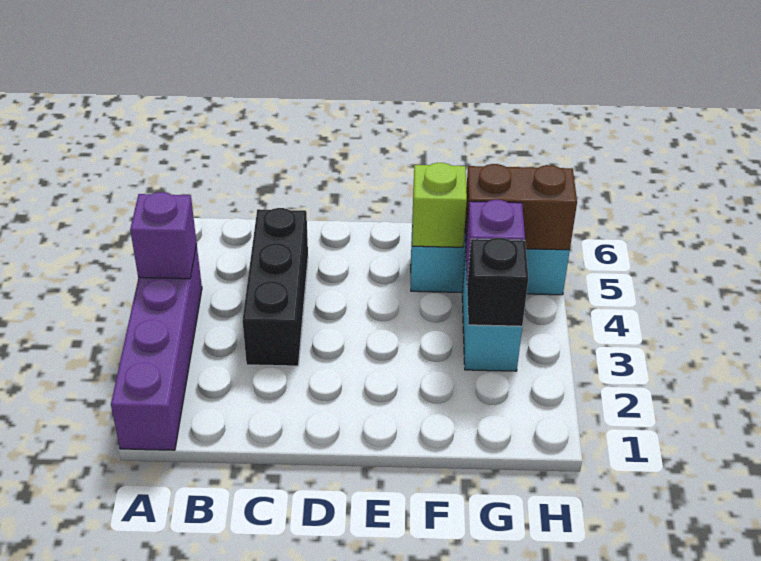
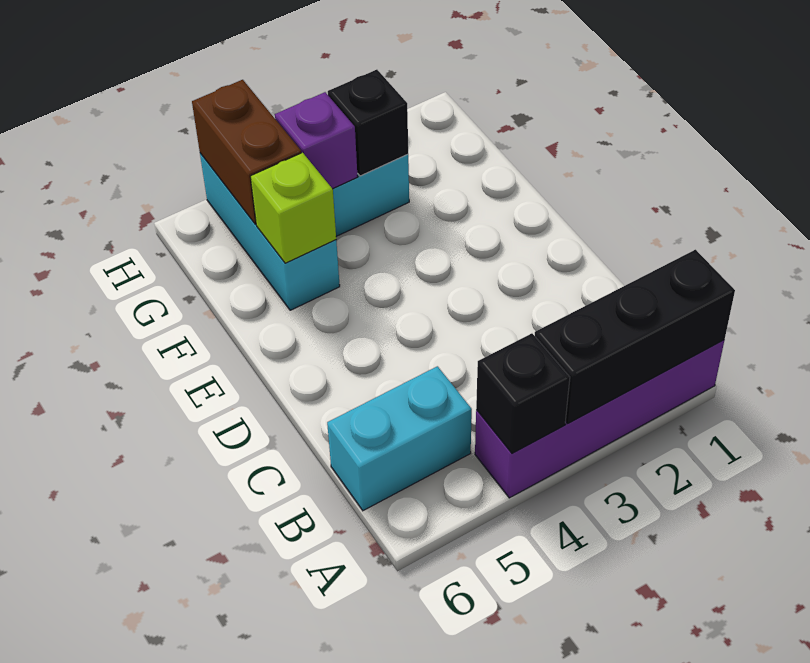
purple brick A4 level 2 -> black brick A4 level 2
none -> cyan brick B5:B6 level 1
black brick C3:C5 level 1 -> black brick A1:A3 level 2

